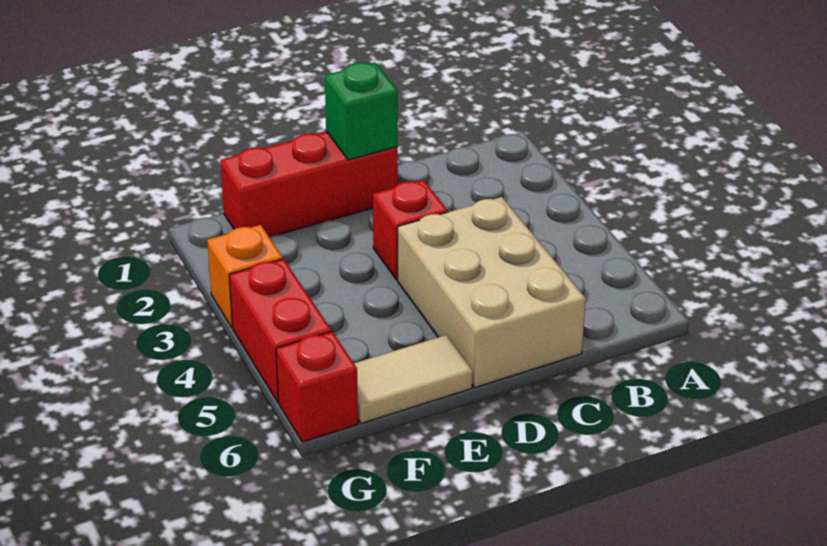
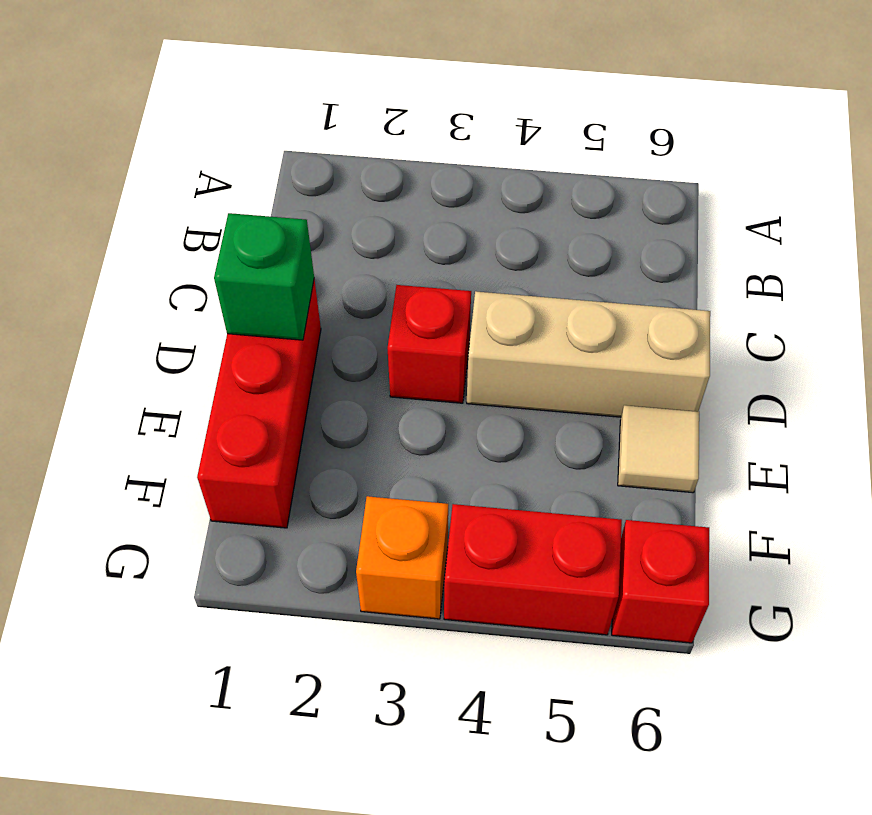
tan brick C4:D6 level 1 -> tan brick D4:D6 level 1
tan tile E6:F6 level 1 -> tan tile E6 level 1

